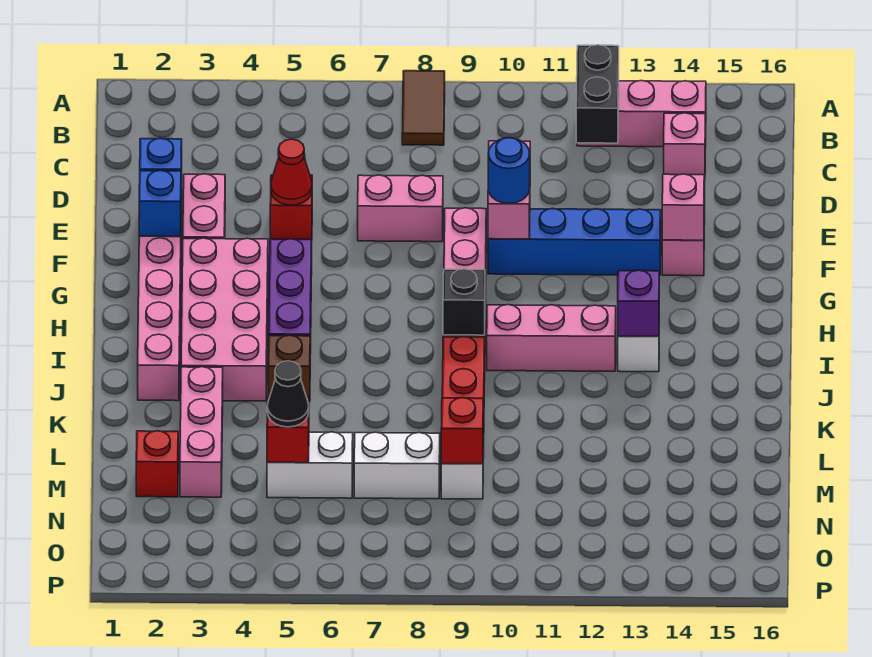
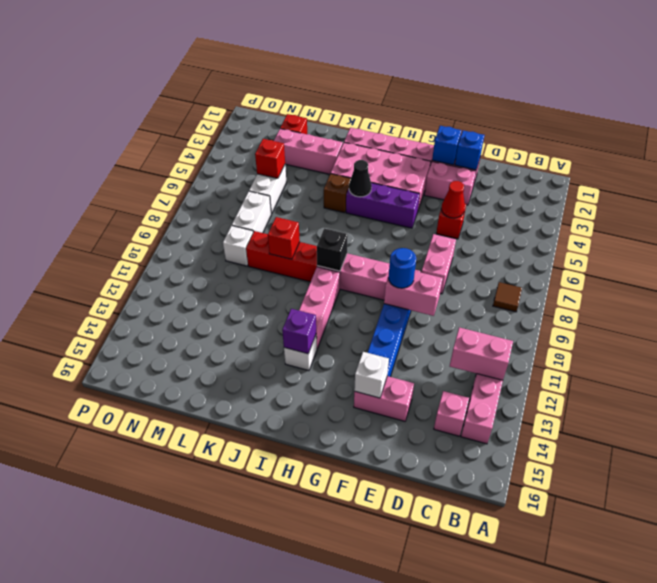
brown tile A8:B8 level 1 -> brown tile B8 level 1
black brick B12:C12 level 2 -> pink brick B12:C12 level 2
pink brick F14 level 2 -> white brick F14 level 2
black cone M5 level 3 -> black cone I5 level 2
red brick M9 level 2 -> red brick K9 level 2

